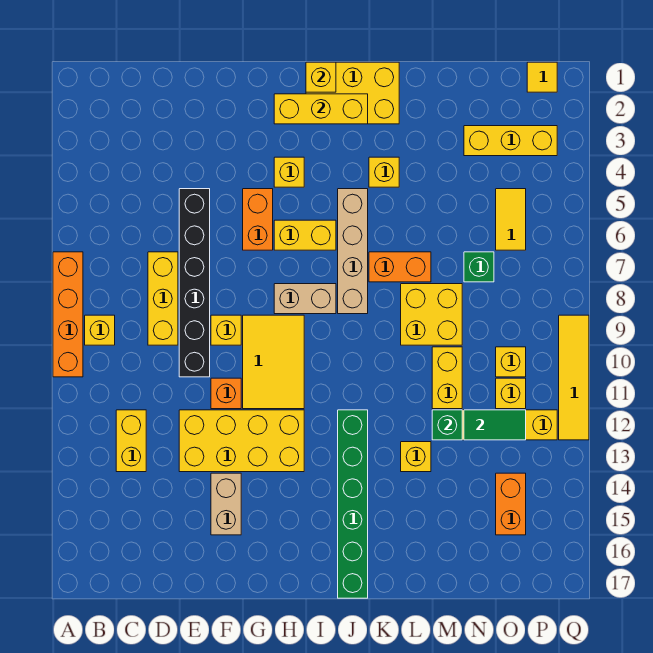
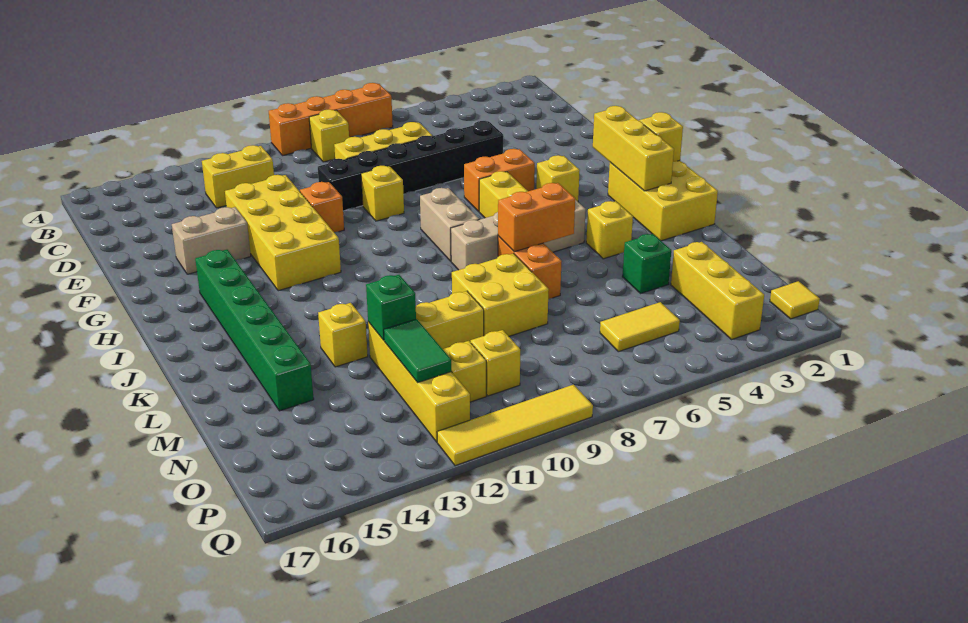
yellow tile G9:H11 level 1 -> none
green brick J12:J17 level 1 -> green brick H15:M15 level 1
green brick N7 level 1 -> green brick M4 level 1
orange brick O14:O15 level 1 -> orange brick K6:K7 level 2

